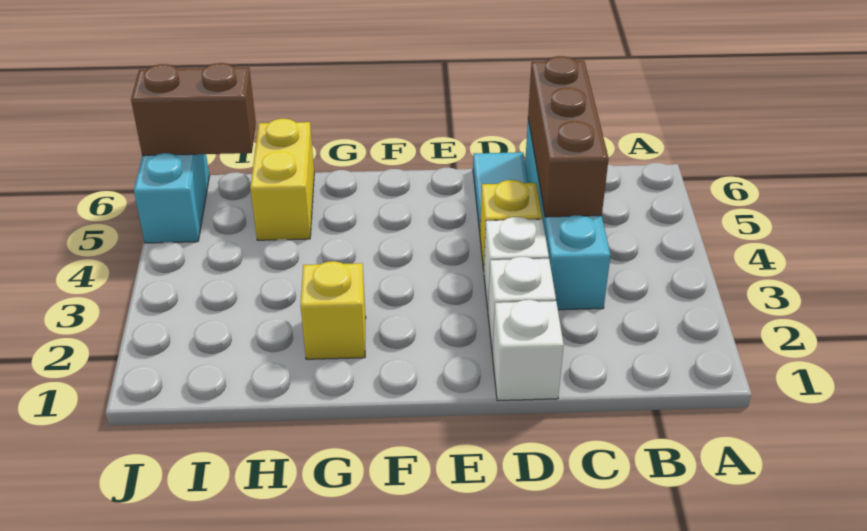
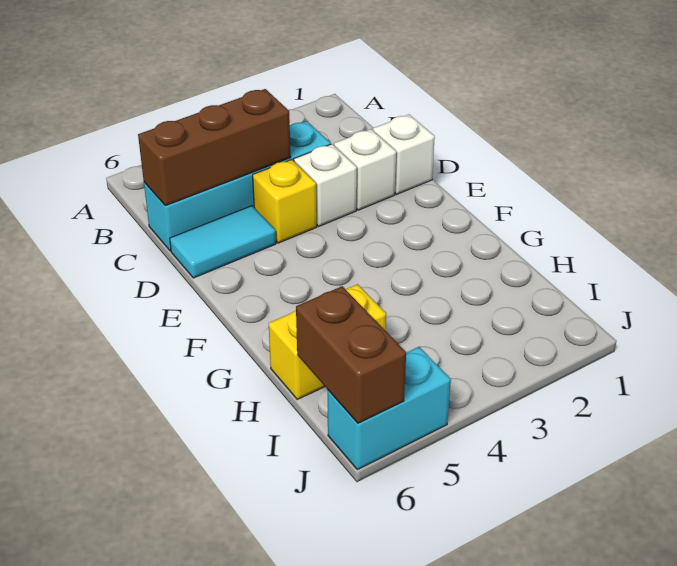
yellow brick G2 level 1 -> none

